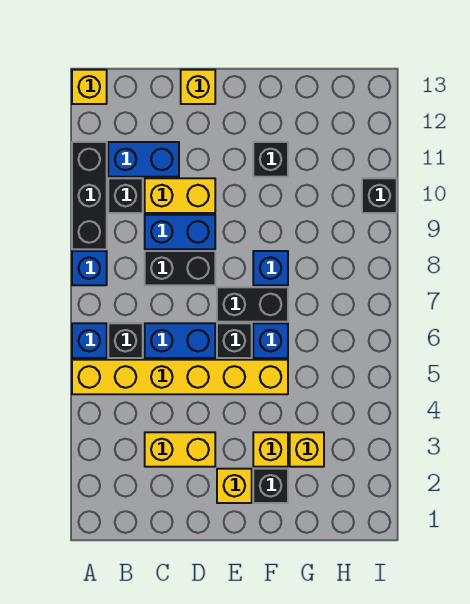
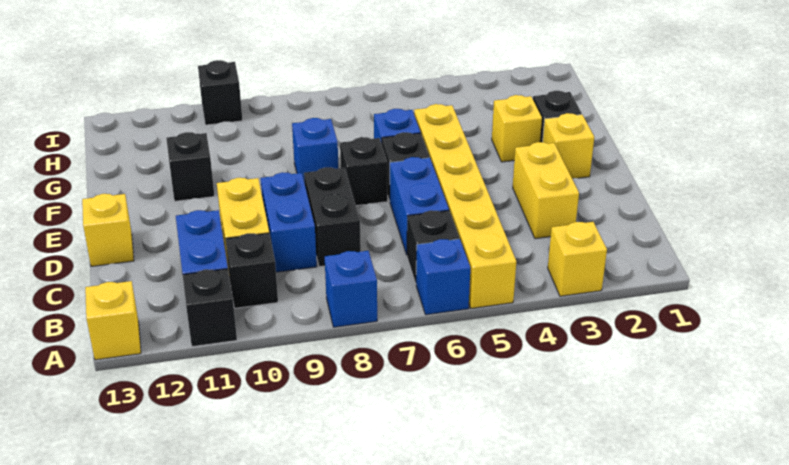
black brick A9:A11 level 1 -> black brick A11 level 1
black brick E7:F7 level 1 -> black brick E7 level 1
yellow brick G3 level 1 -> yellow brick A3 level 1

